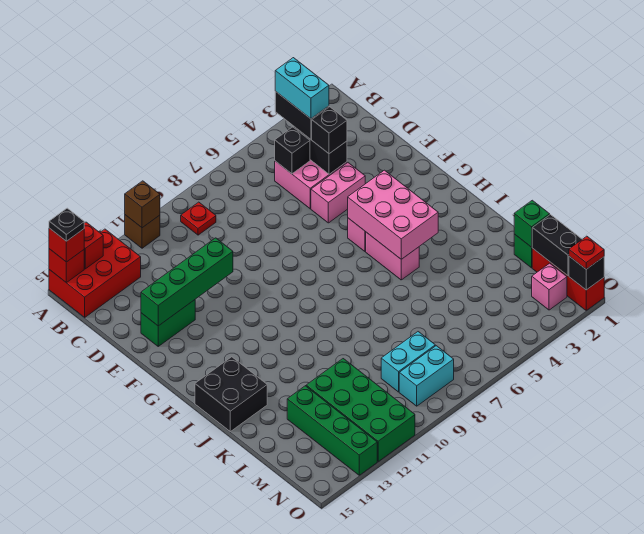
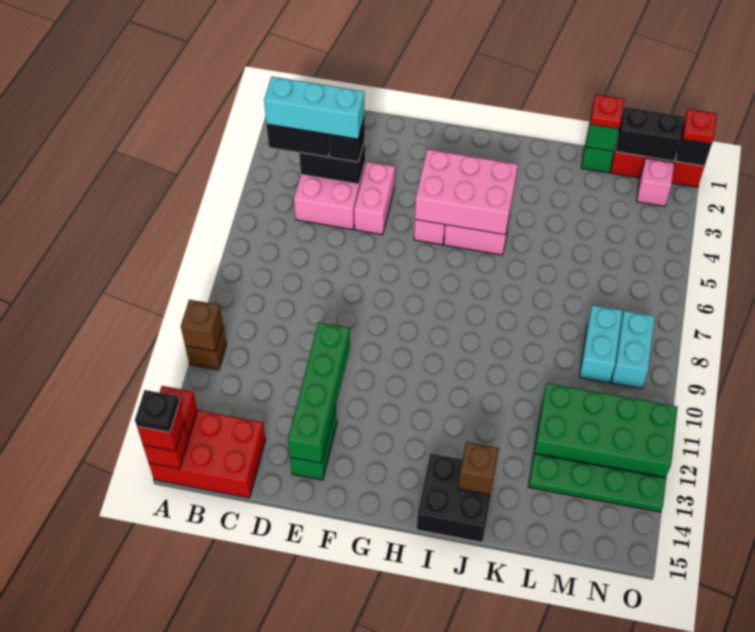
red brick A13:B15 level 1 -> red brick A14:C15 level 1
cyan brick B4:C4 level 4 -> cyan brick B4:D4 level 4
red plate B9 level 1 -> red plate L1 level 3
black brick C5 level 2 -> none
none -> brown brick J14 level 2
green brick L13:O13 level 1 -> green plate L13:O13 level 1

